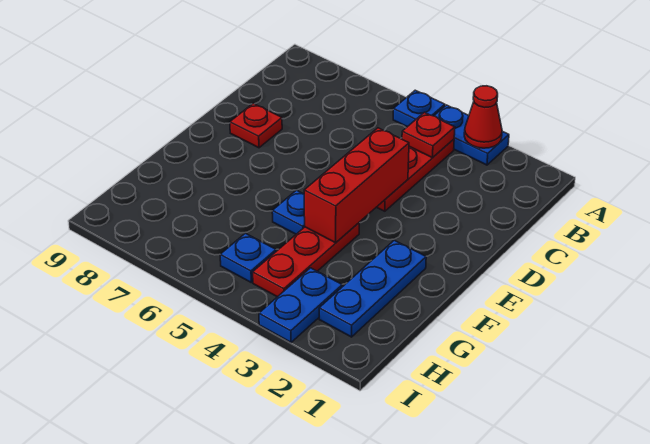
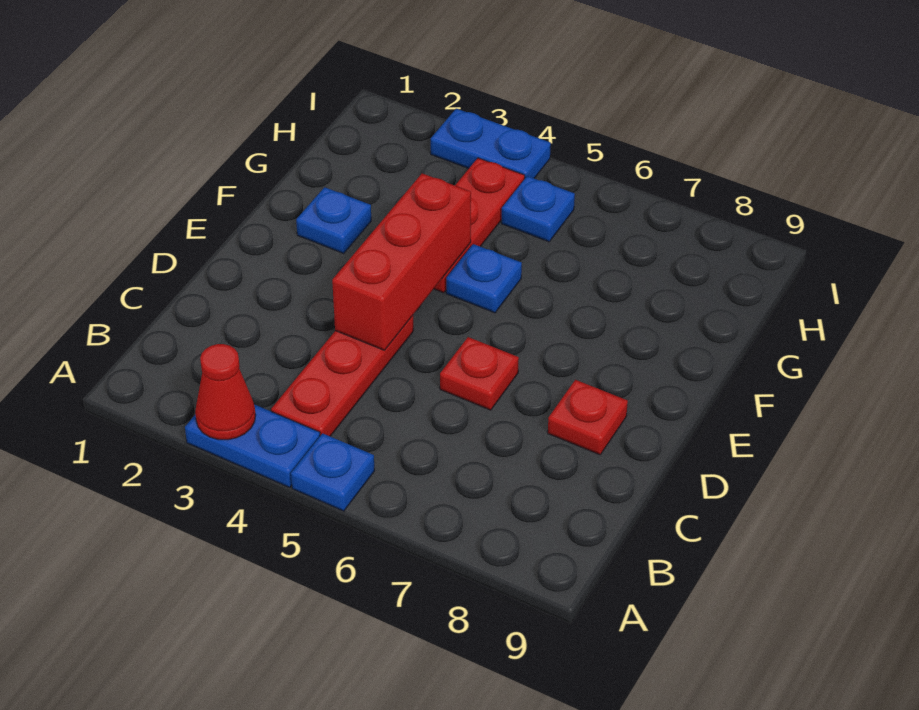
red plate B4 level 2 -> red plate D6 level 1
blue plate F2:H2 level 1 -> blue plate F2 level 1
blue plate H3:I3 level 1 -> blue plate I3:I4 level 1

